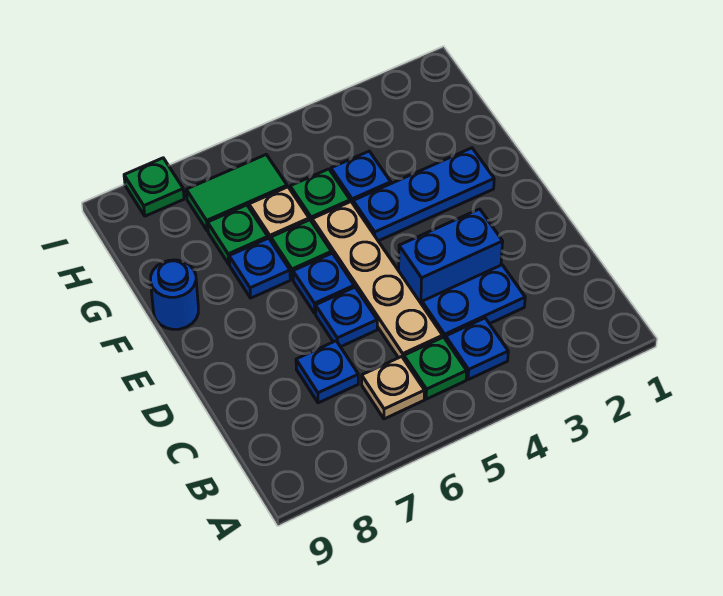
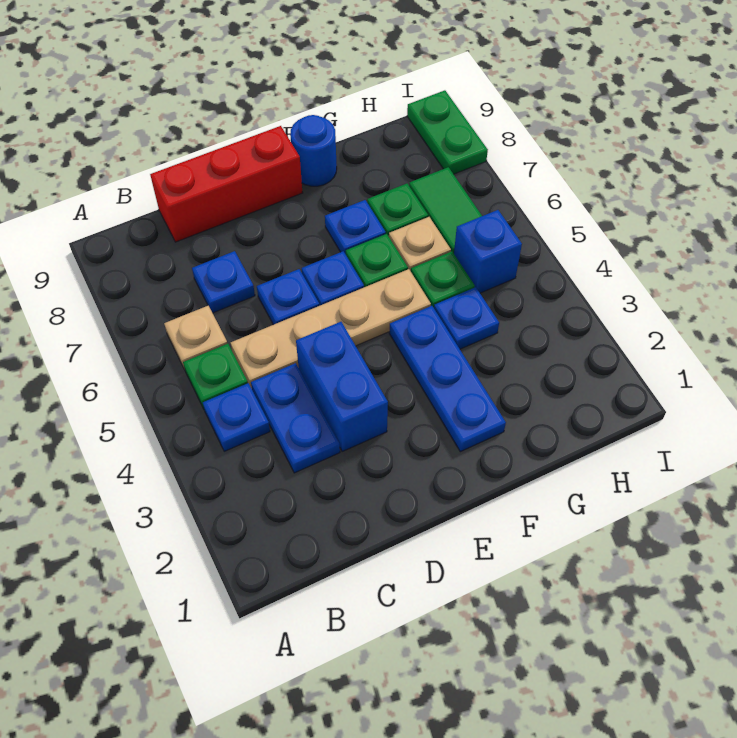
none -> red brick C9:E9 level 1
none -> blue brick H5 level 1
green plate I8 level 1 -> green plate I8:I9 level 1

